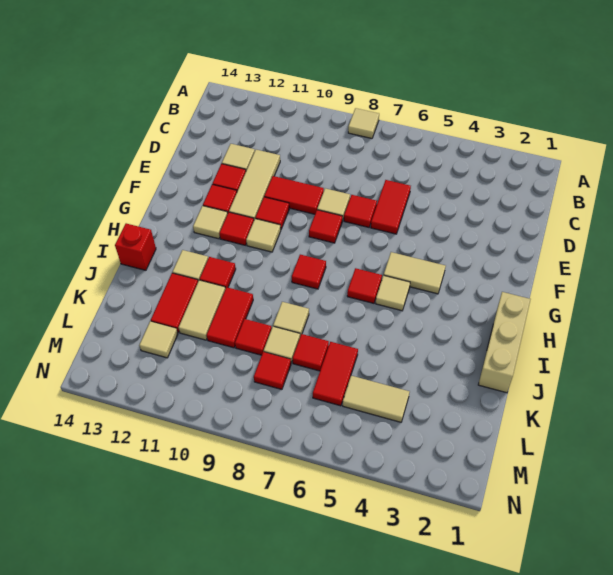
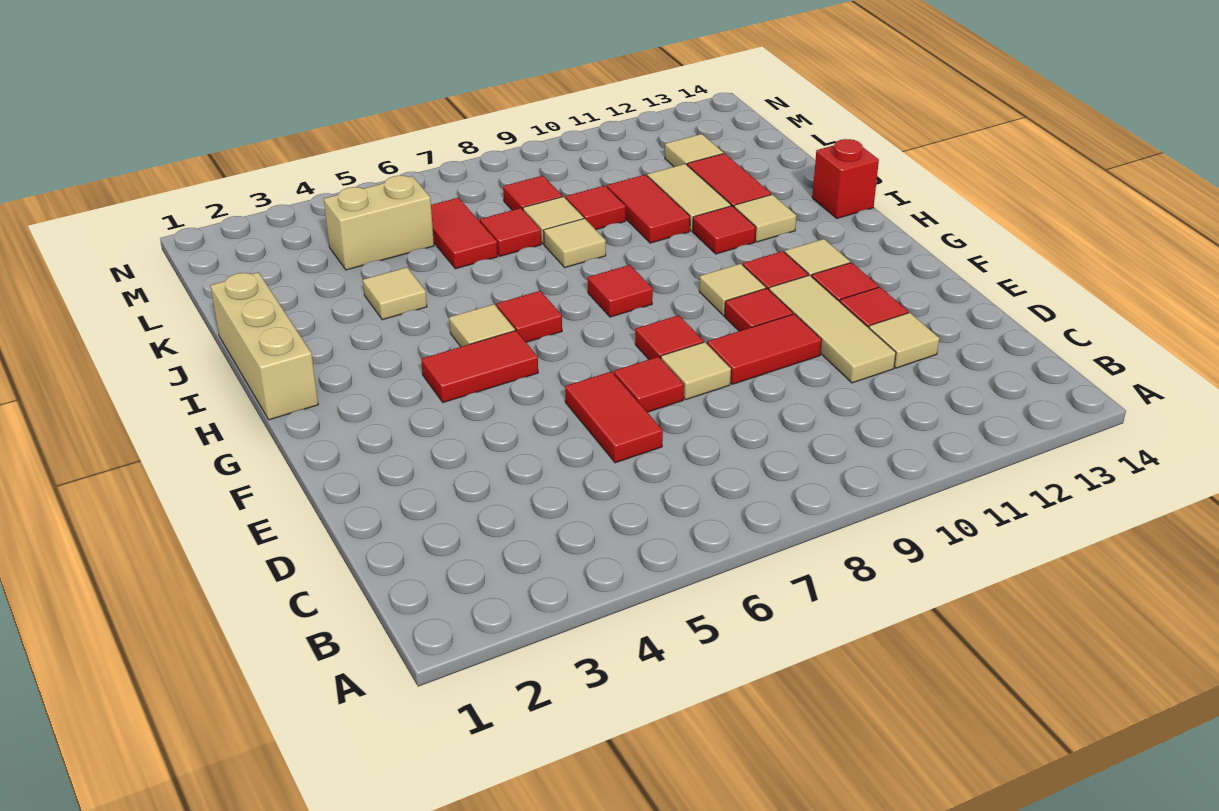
tan tile A8 level 1 -> tan tile J4 level 1
tan tile G4:G5 level 1 -> red tile G4:G5 level 1
tan tile L4:L5 level 1 -> tan brick L4:L5 level 1

